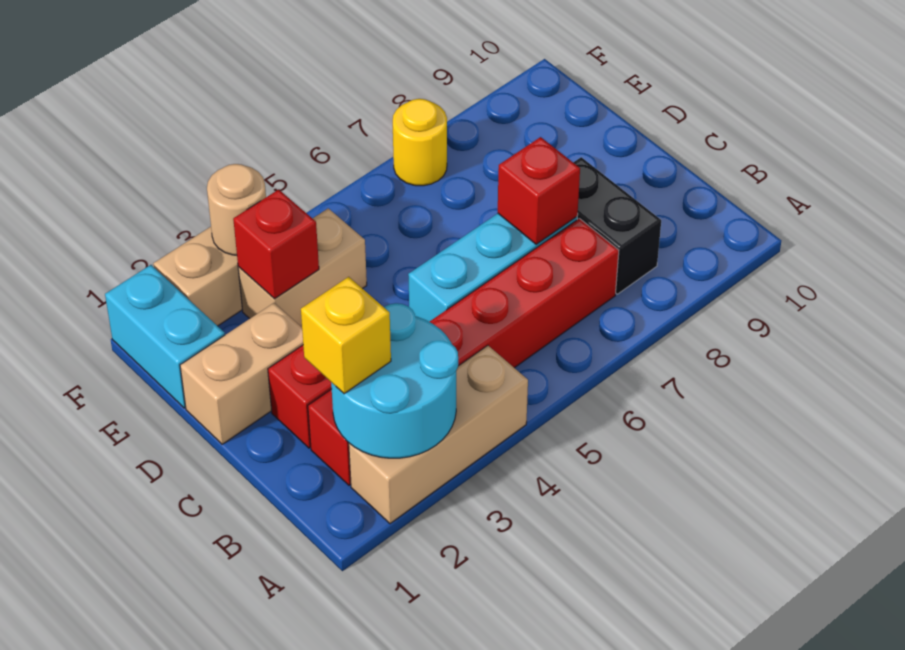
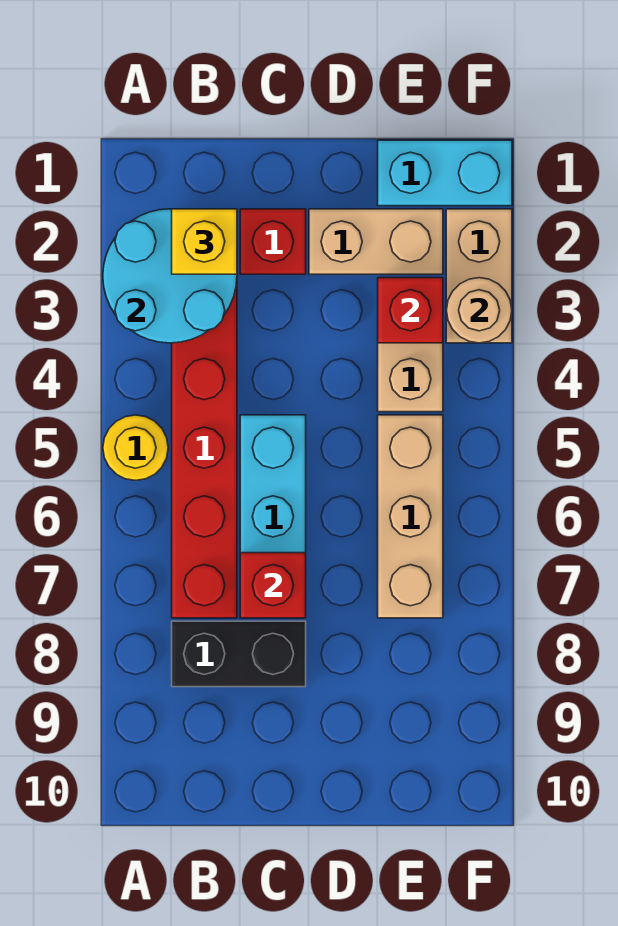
tan brick A2:A4 level 1 -> tan brick E5:E7 level 1
tan brick D1:D2 level 1 -> tan brick D2:E2 level 1
yellow round brick F7 level 1 -> yellow round brick A5 level 1

